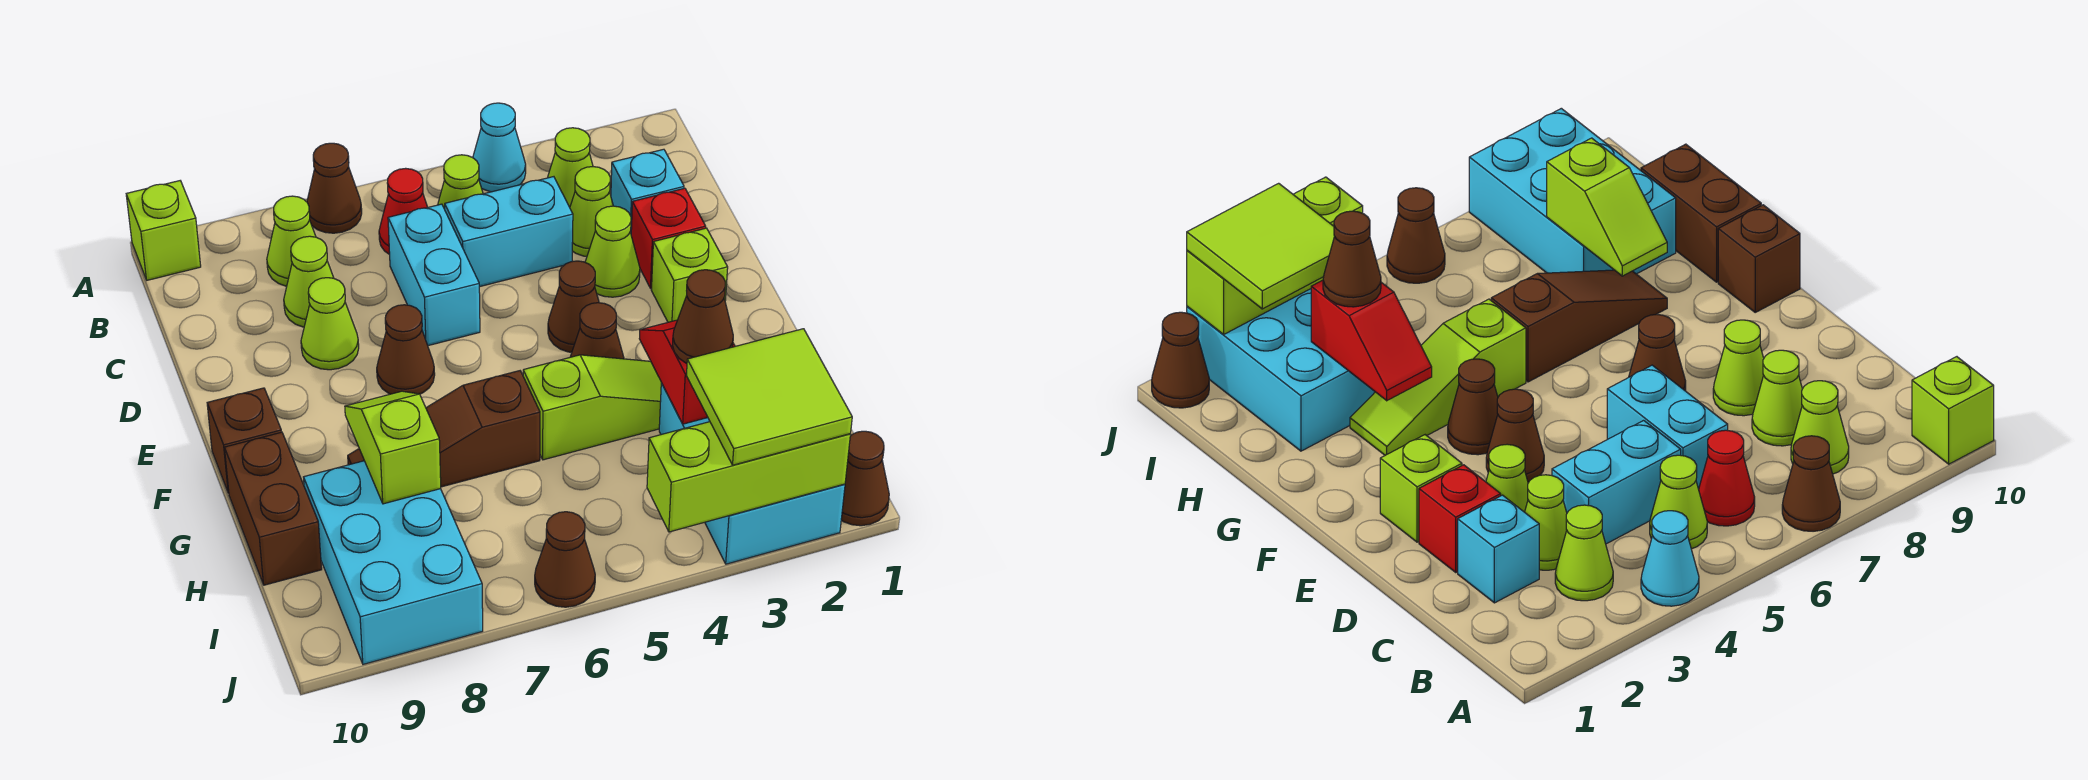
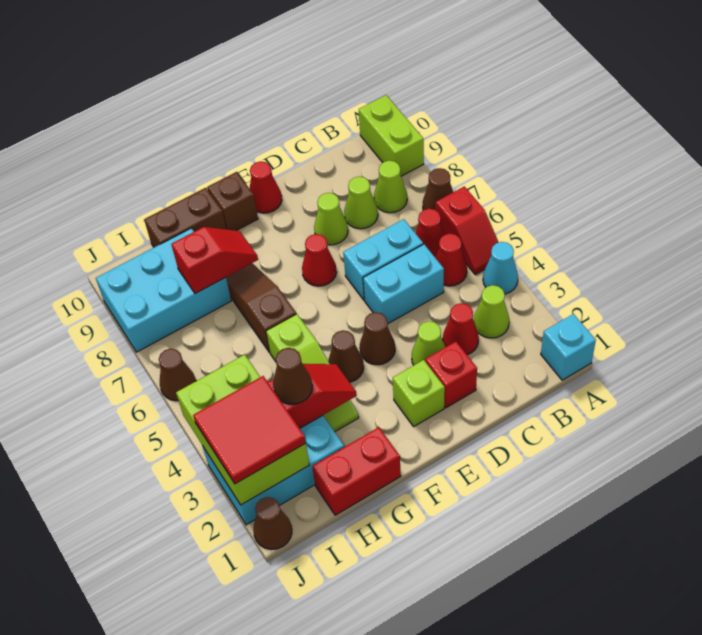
none -> red slope A5:A6 level 1 top 6
lime brick A10 level 1 -> lime brick A9:A10 level 1
lime cone B5 level 1 -> red cone B5 level 1
cyan brick C2 level 1 -> cyan brick A1 level 1
lime cone C3 level 1 -> red cone C3 level 1
cyan brick C4:C5 level 1 -> cyan brick C5:D5 level 1
brown cone E7 level 1 -> red cone E7 level 1
none -> red cone E10 level 1
none -> red brick G1:H1 level 1
lime slope G8:H8 level 2 top H -> red slope G8:H8 level 2 top H
lime tile I2:J3 level 3 -> red tile I2:J3 level 3
lime brick J2:J4 level 2 -> lime brick I2:J4 level 2

